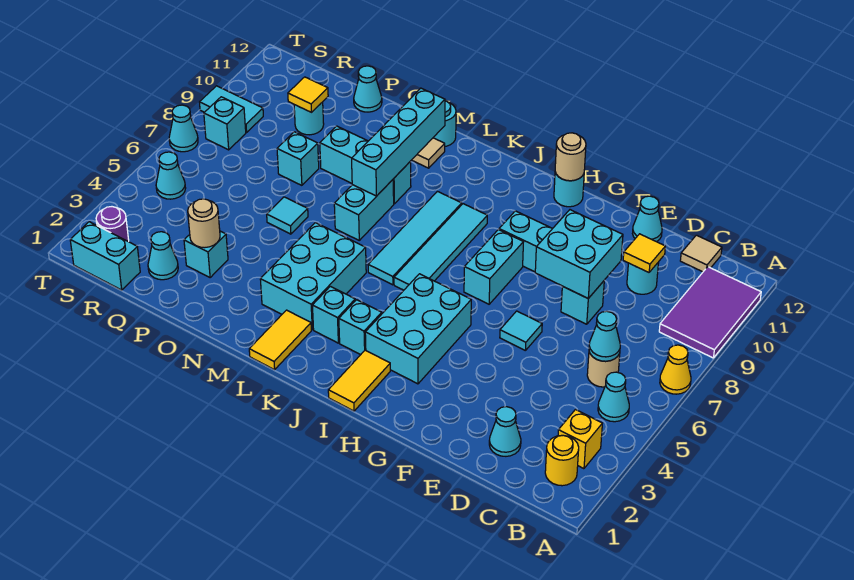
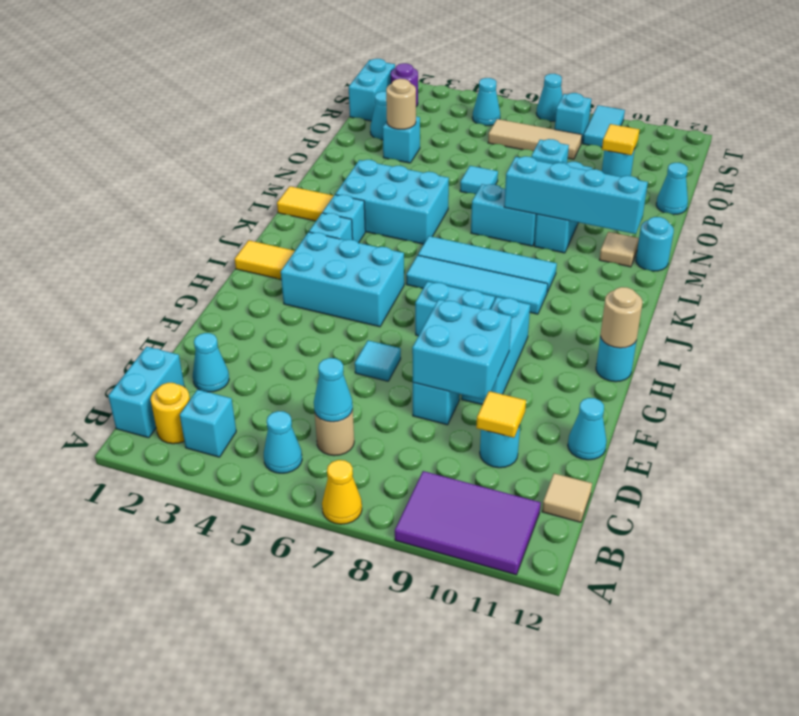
none -> cyan brick B1:C1 level 1
yellow brick B3 level 1 -> cyan brick B3 level 1
none -> tan tile R6:R8 level 1

